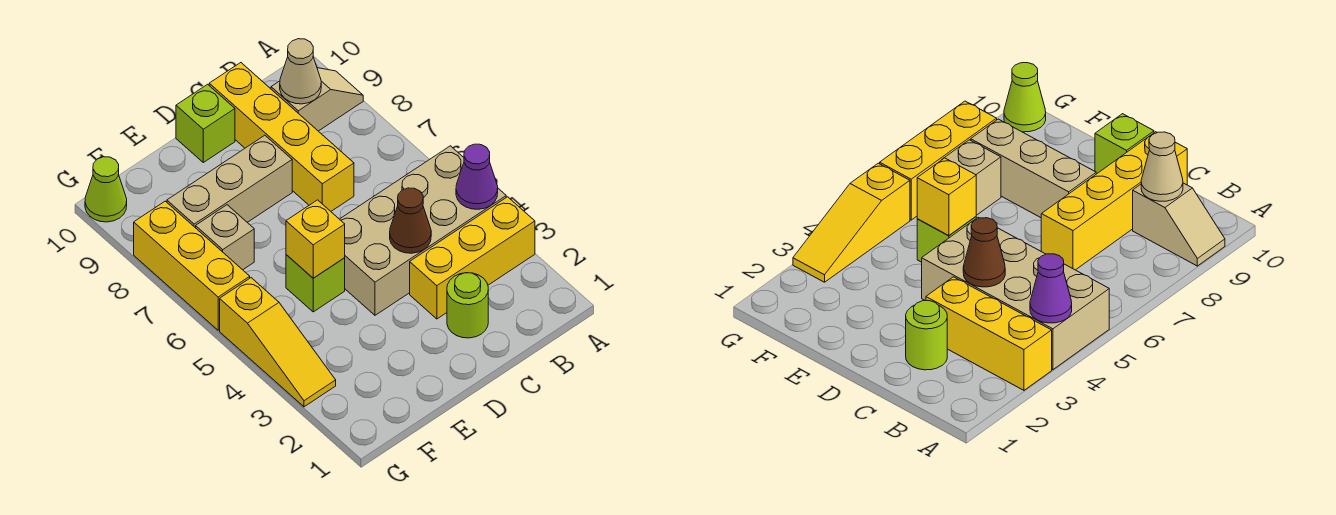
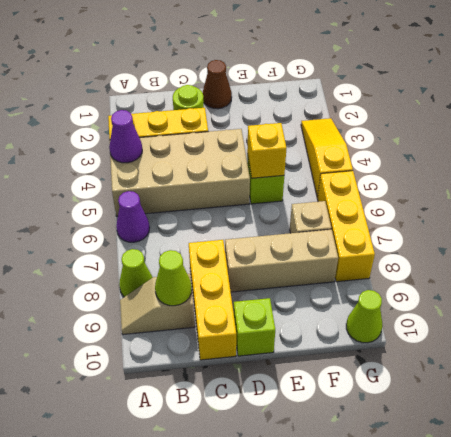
none -> purple cone A6 level 1
none -> lime cone A8 level 1
tan cone B9 level 2 -> lime cone B9 level 2
brown cone C4 level 2 -> brown cone D1 level 1
yellow brick C7:C10 level 1 -> yellow brick C8:C10 level 1

